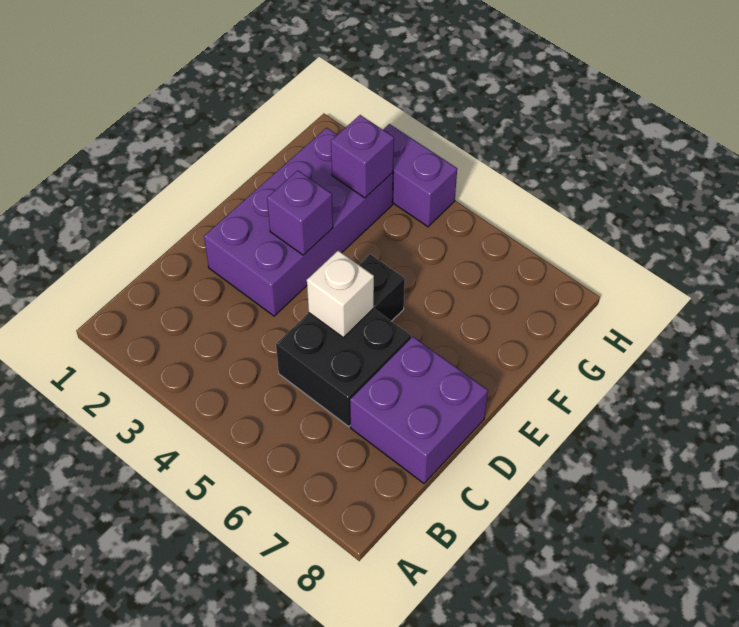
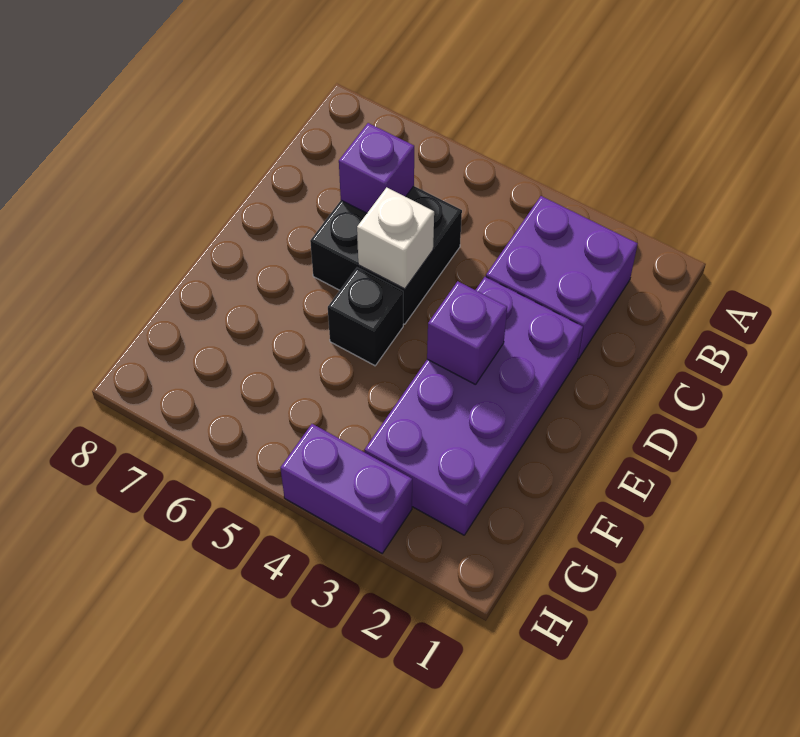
purple brick C7:D8 level 1 -> purple brick B2:C3 level 1
purple brick G3 level 2 -> purple brick C6 level 2

